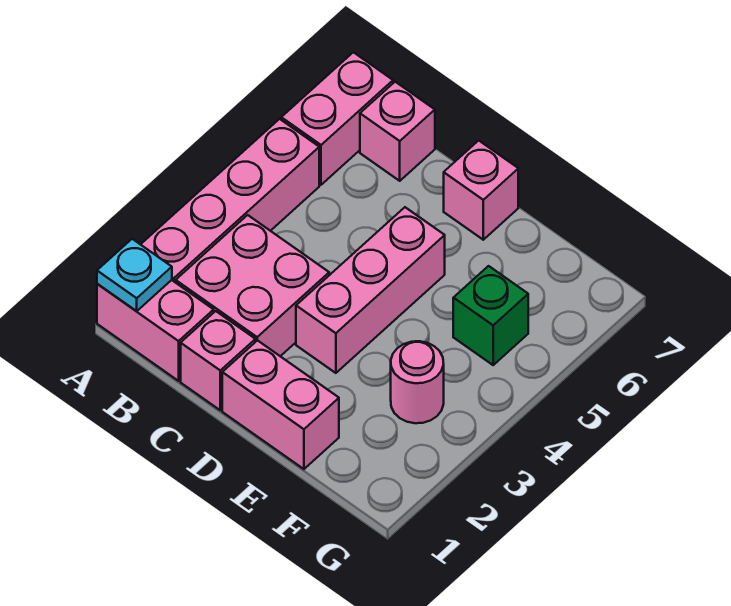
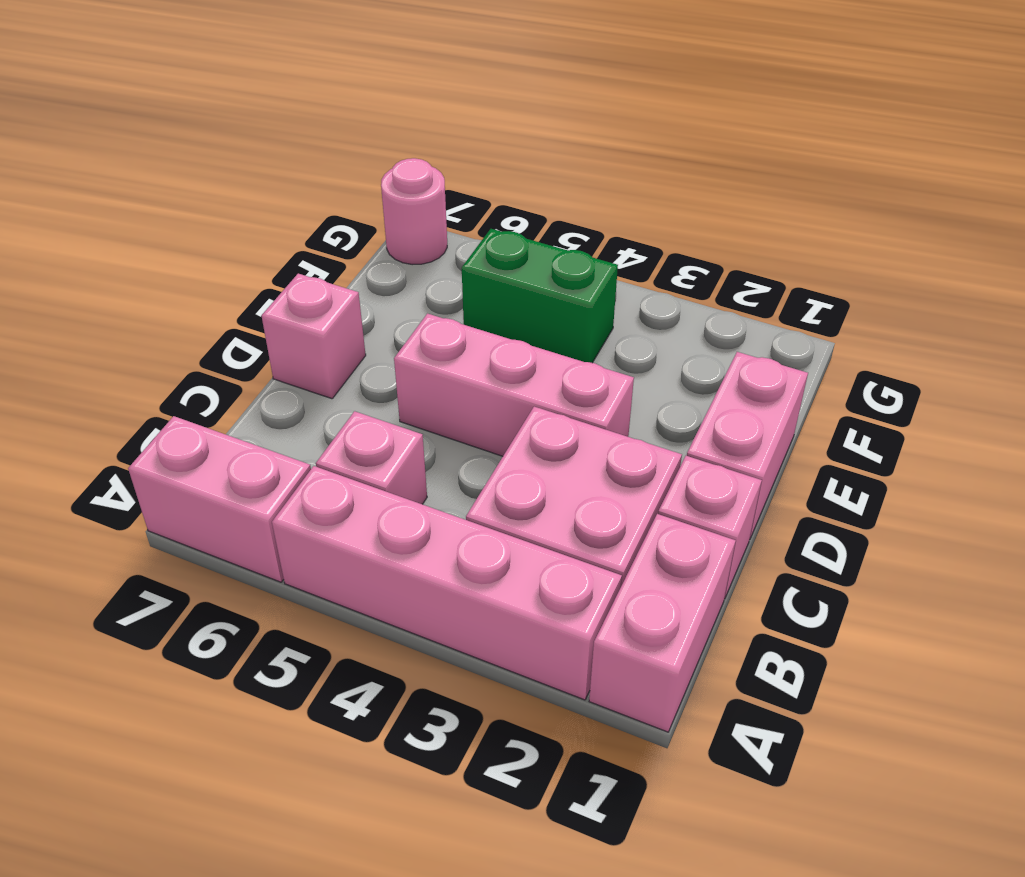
cyan plate A1 level 2 -> none
pink brick B7 level 1 -> pink brick B5 level 1
pink round brick F3 level 1 -> pink round brick G7 level 1
green brick F5 level 1 -> green brick F4:F5 level 1

